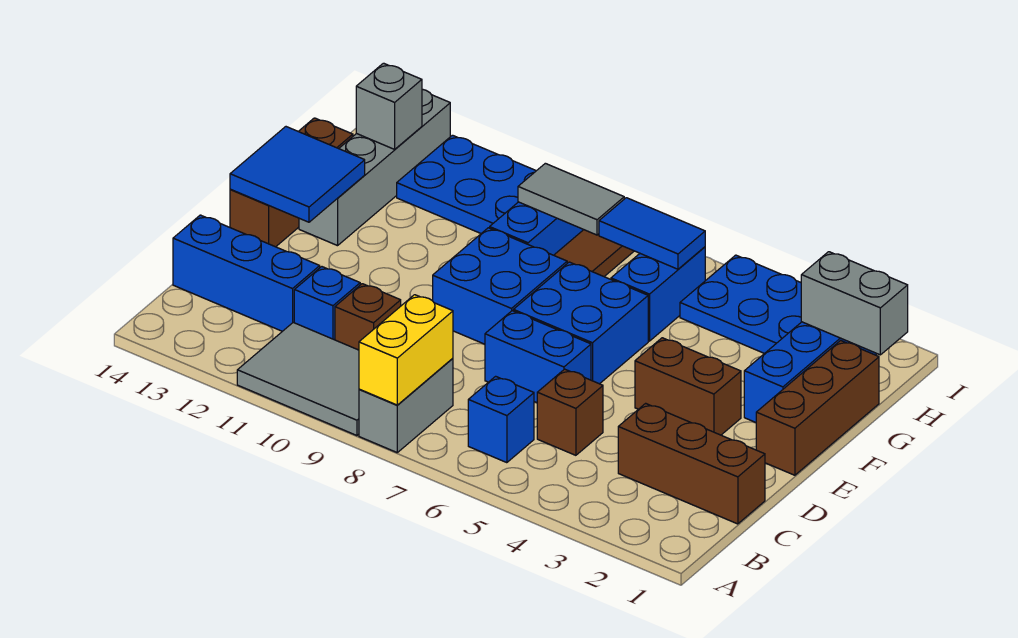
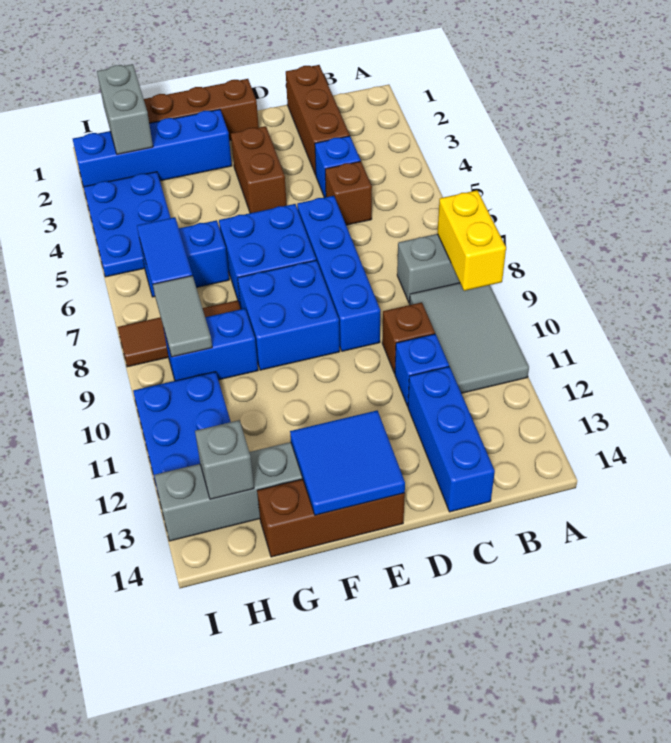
yellow brick A8:B8 level 2 -> yellow brick A8:A9 level 2
blue brick B6 level 1 -> blue brick C4 level 1
blue brick D6:D7 level 1 -> blue brick D6:D9 level 1

